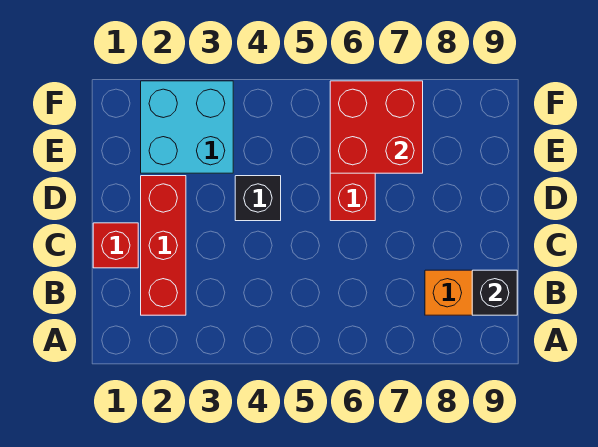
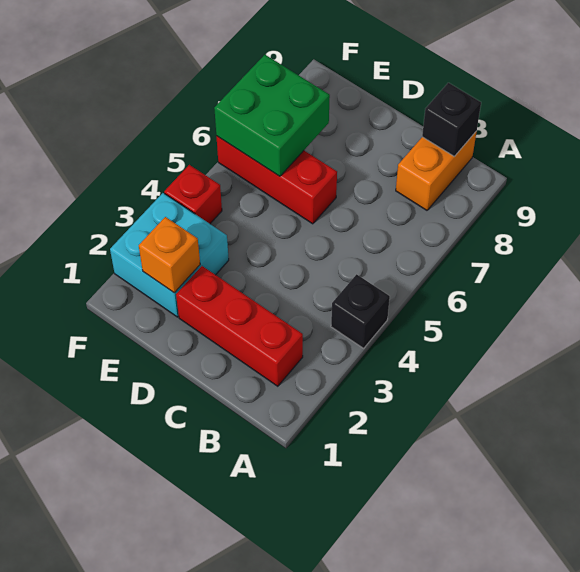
red brick C1 level 1 -> red brick F4 level 1
black brick D4 level 1 -> black brick A4 level 1
none -> orange brick E2 level 2
red brick E6:F7 level 2 -> green brick E6:F7 level 2

